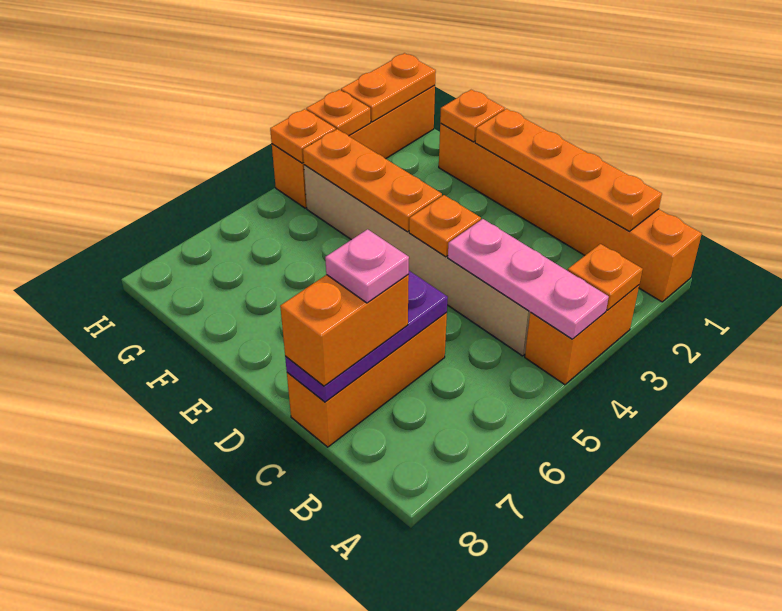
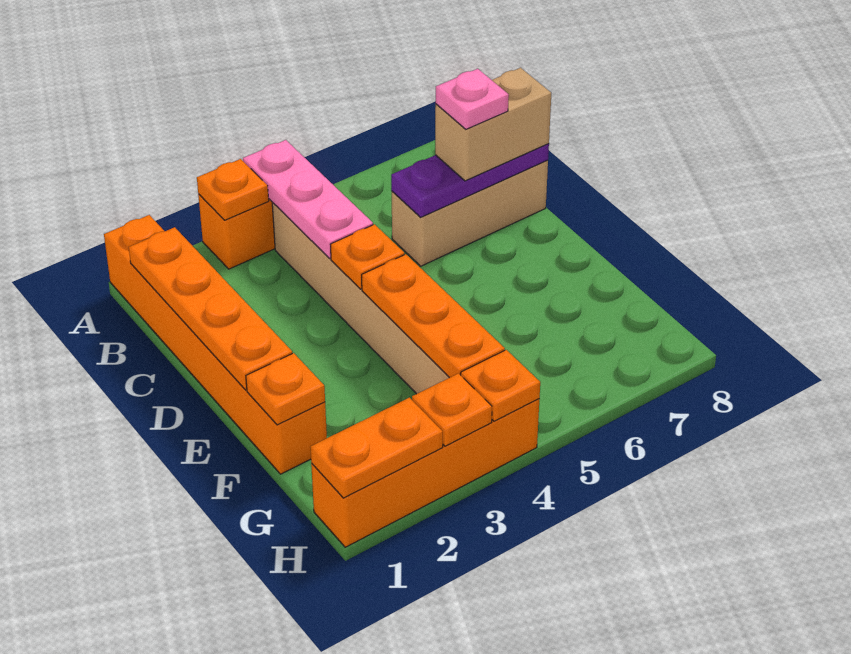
orange brick C6:C8 level 1 -> tan brick C6:C8 level 1
orange brick C7:C8 level 3 -> tan brick C7:C8 level 3

